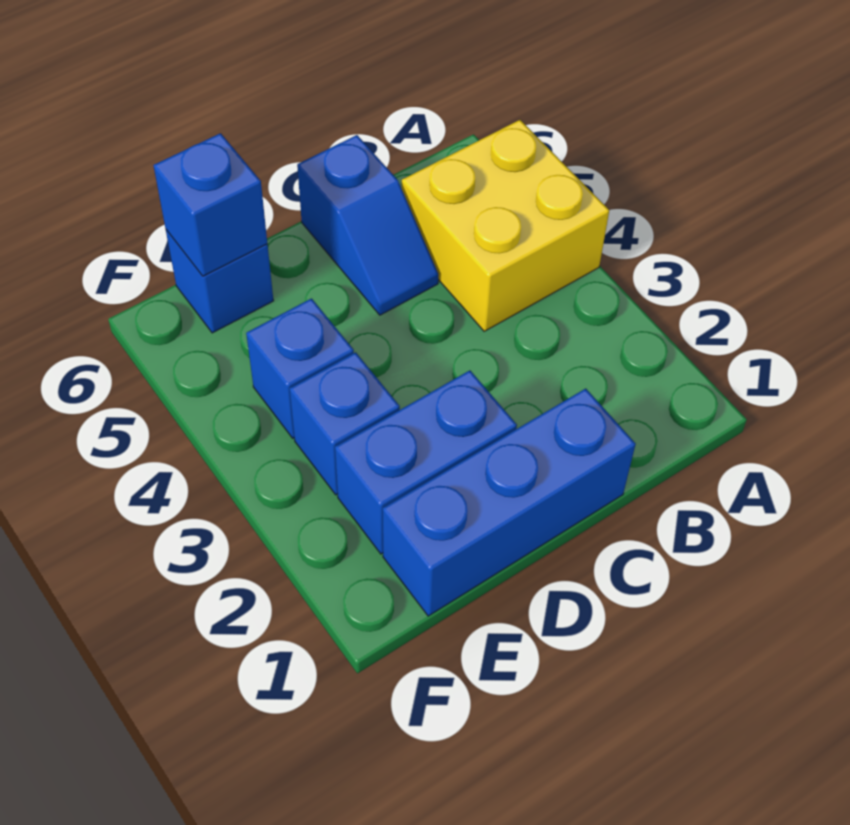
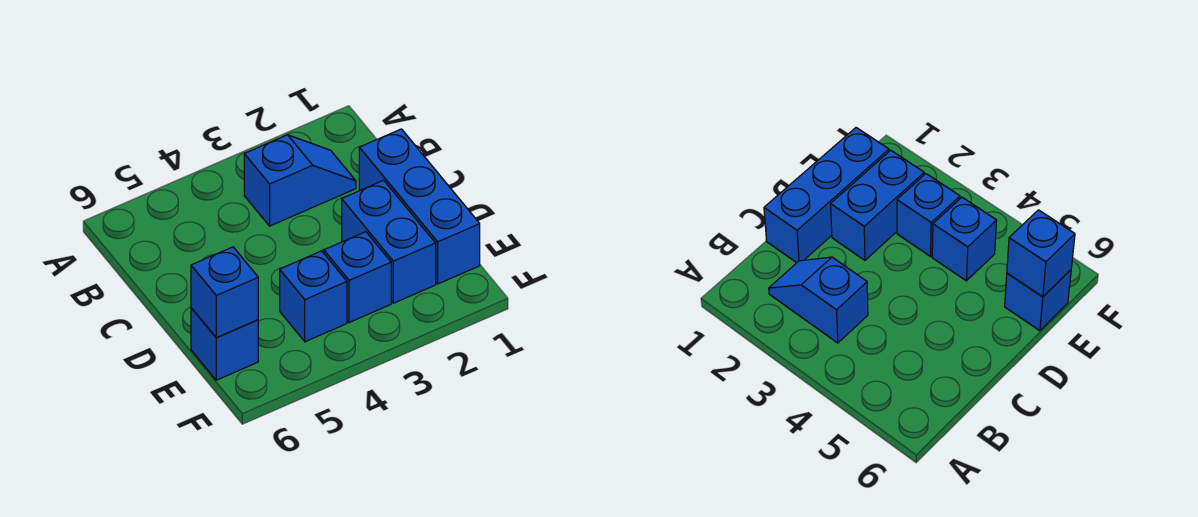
yellow brick A4:B5 level 1 -> none
blue slope C5:C6 level 1 top 6 -> blue slope B2:B3 level 1 top 3

